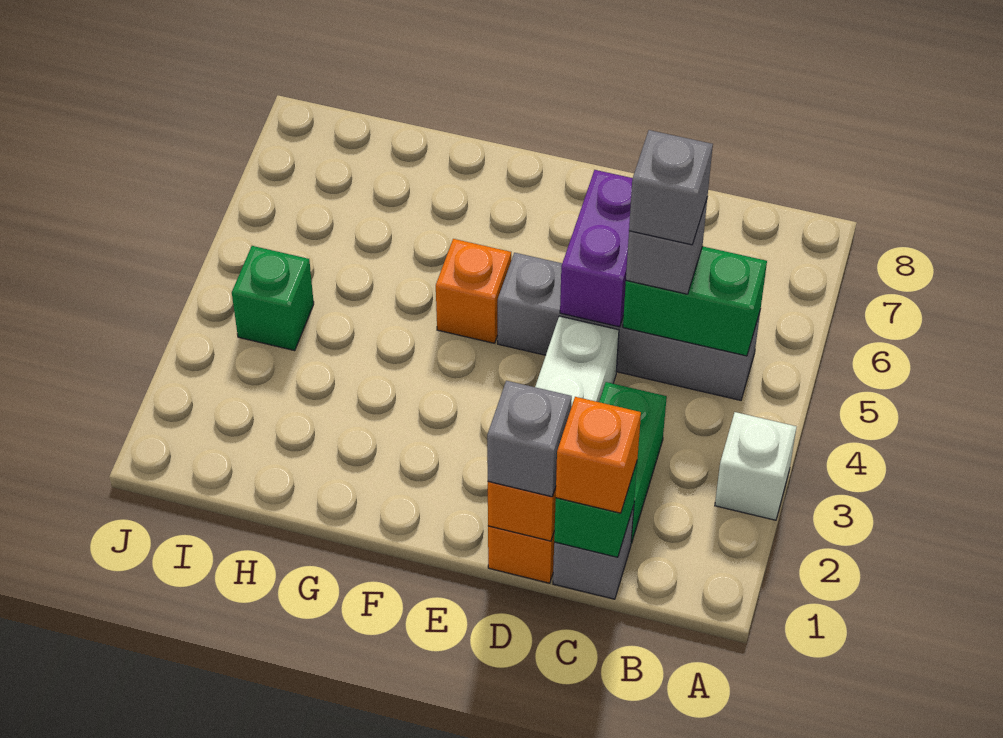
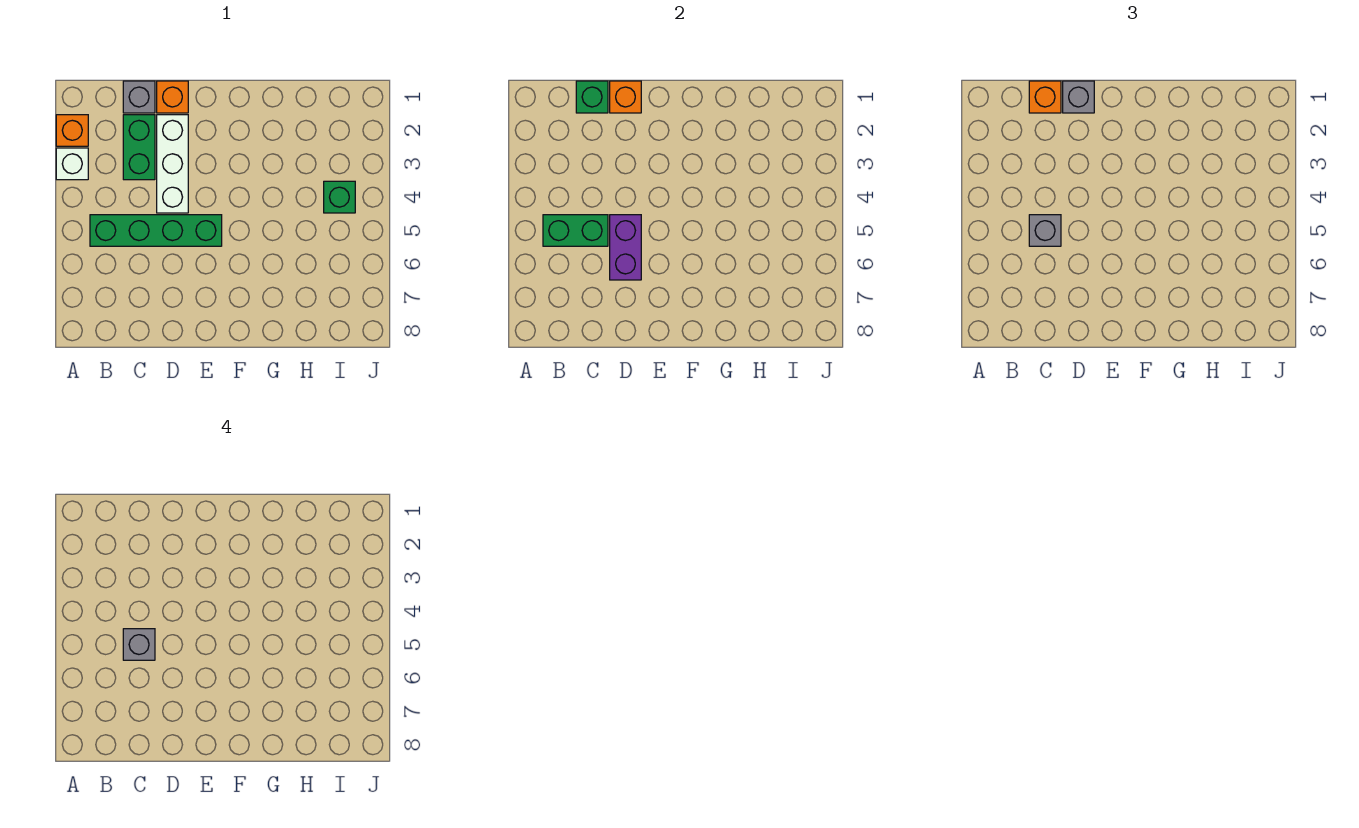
grey brick B5:E5 level 1 -> green brick B5:E5 level 1
orange brick F5 level 1 -> orange brick A2 level 1

